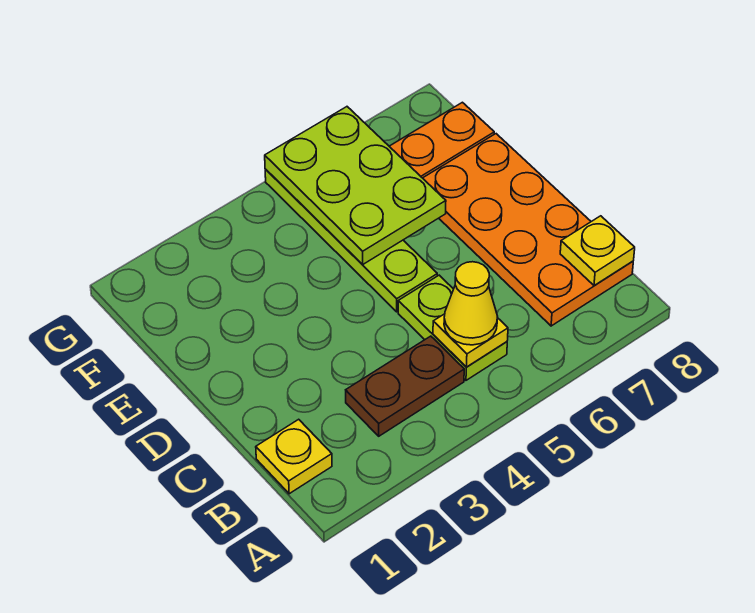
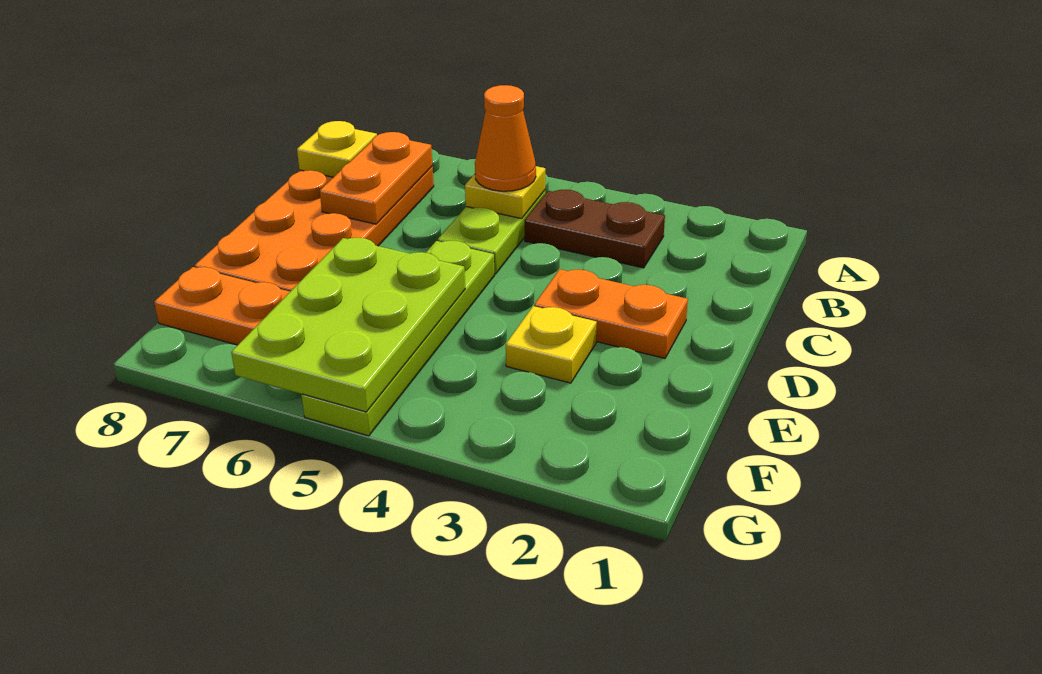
yellow plate B1 level 1 -> yellow plate E3 level 1
yellow cone B5 level 3 -> orange cone B5 level 3
none -> orange plate B7:C7 level 2
none -> orange plate D2:D3 level 1

